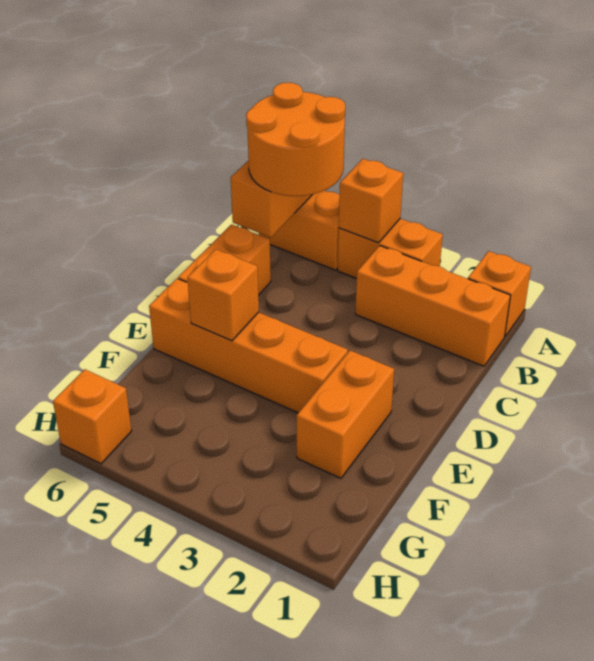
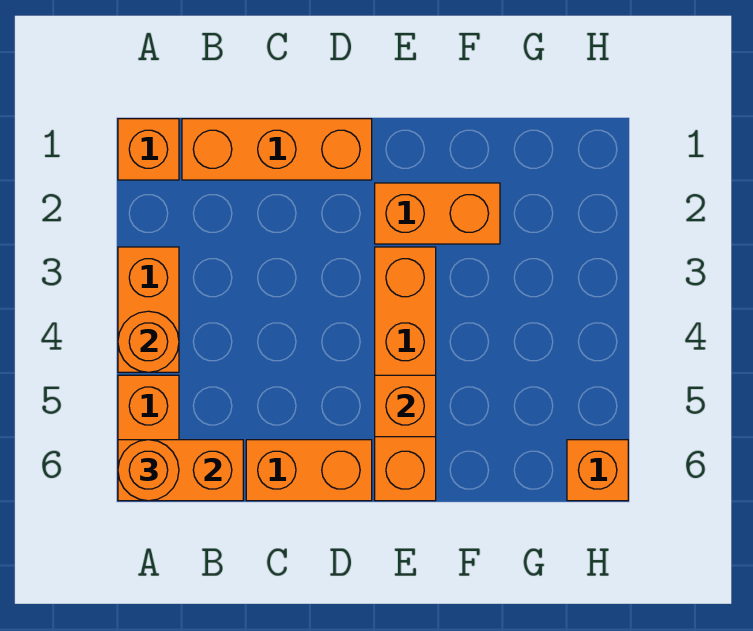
orange brick A4 level 2 -> orange round brick A4 level 2
orange round brick A5:B6 level 3 -> orange round brick A6 level 3
orange brick B1:B3 level 1 -> orange brick B1:D1 level 1

